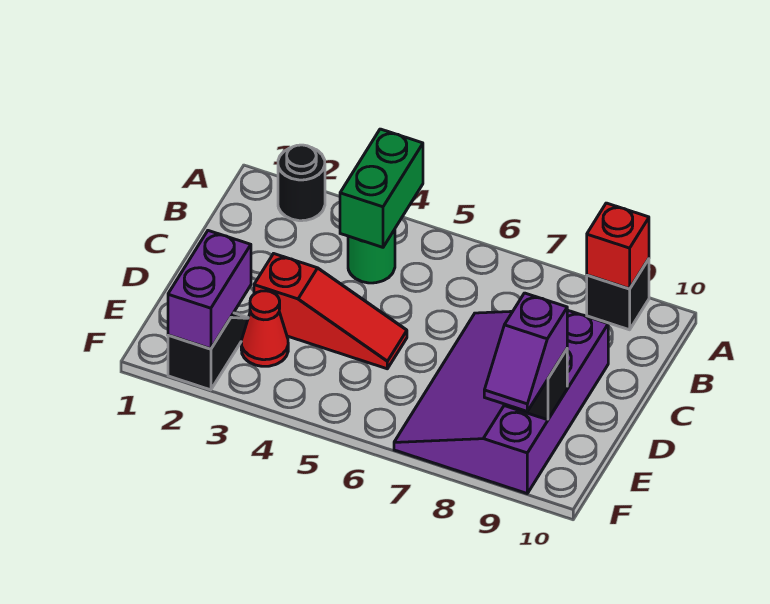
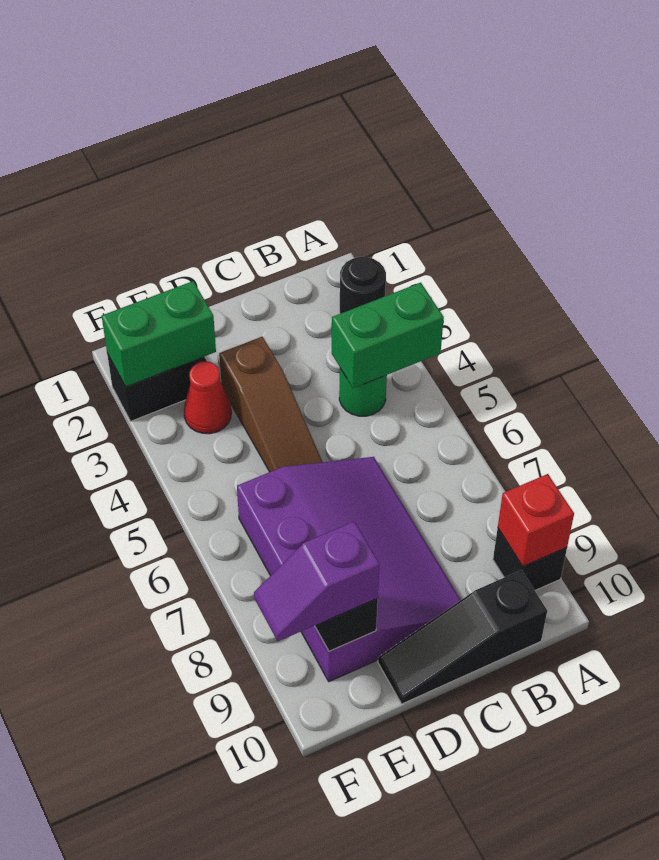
none -> black slope B10:D10 level 1 top B
purple slope C7:F9 level 1 top 9 -> purple slope C6:E9 level 1 top E
red slope D3:D5 level 1 top 3 -> brown slope D3:D5 level 1 top 3
purple brick E2:F2 level 2 -> green brick E2:F2 level 2

